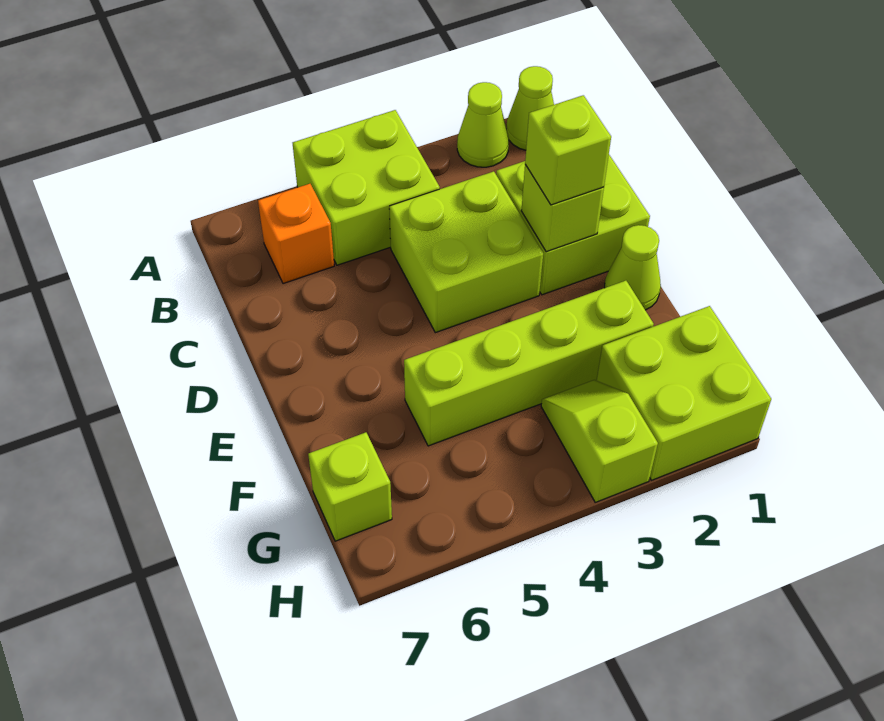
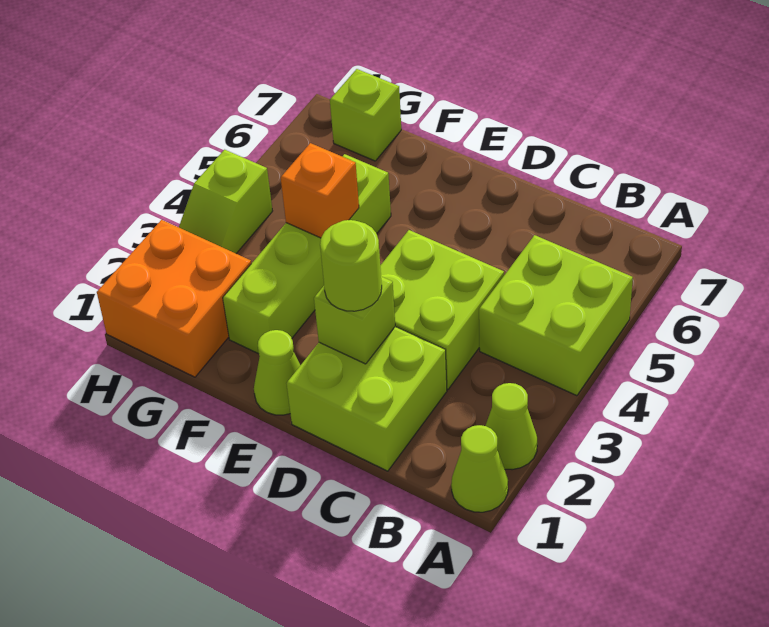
orange brick B6 level 1 -> orange brick F4 level 2
lime brick D2 level 3 -> lime round brick D2 level 3
lime brick G1:H2 level 1 -> orange brick G1:H2 level 1
lime slope G3:H3 level 1 top H -> lime slope H3:H4 level 1 top 4

